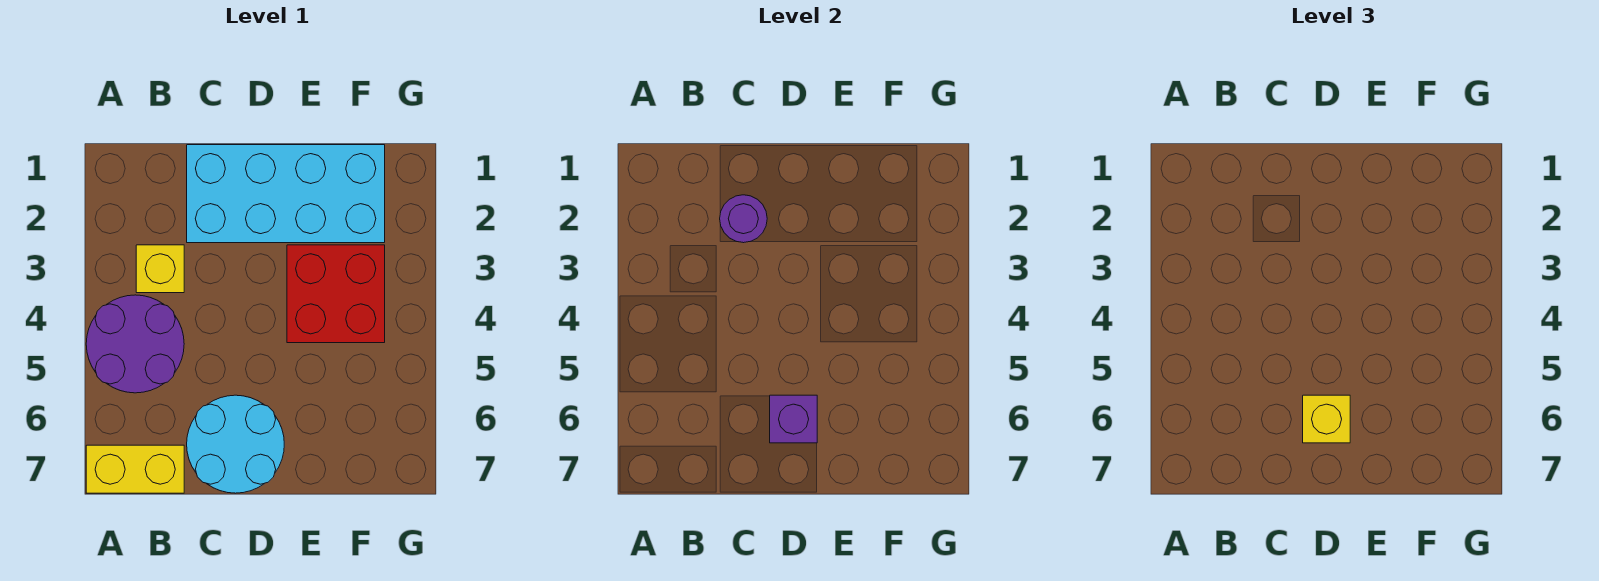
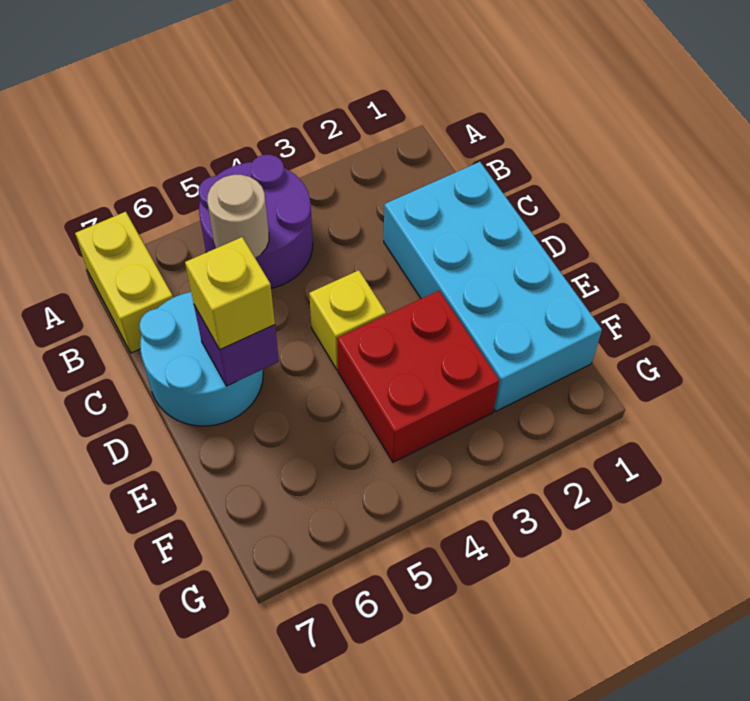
yellow brick B3 level 1 -> yellow brick D4 level 1
none -> tan round brick B5 level 2
purple round brick C2 level 2 -> none

